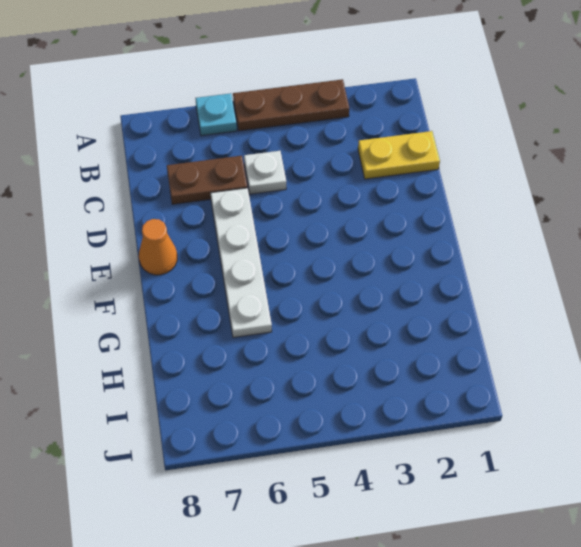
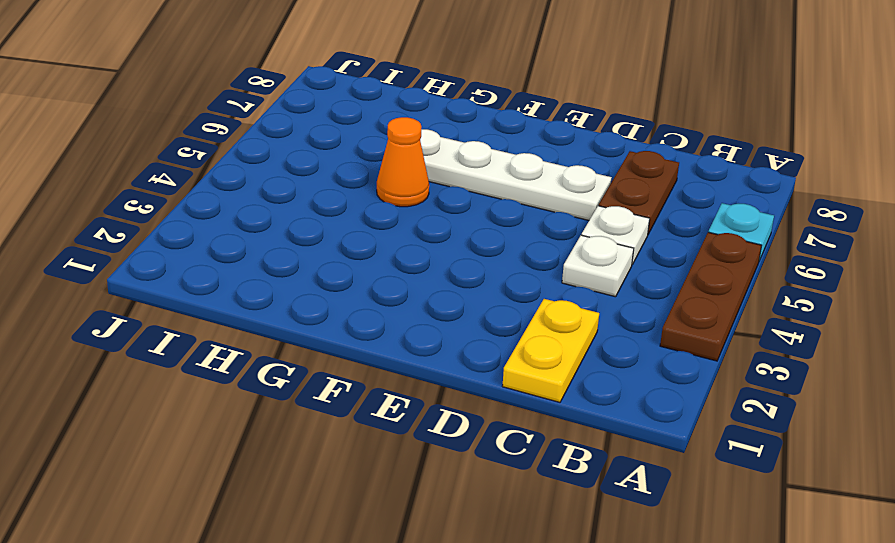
none -> white plate C4 level 1
orange cone E8 level 1 -> orange cone G5 level 1

